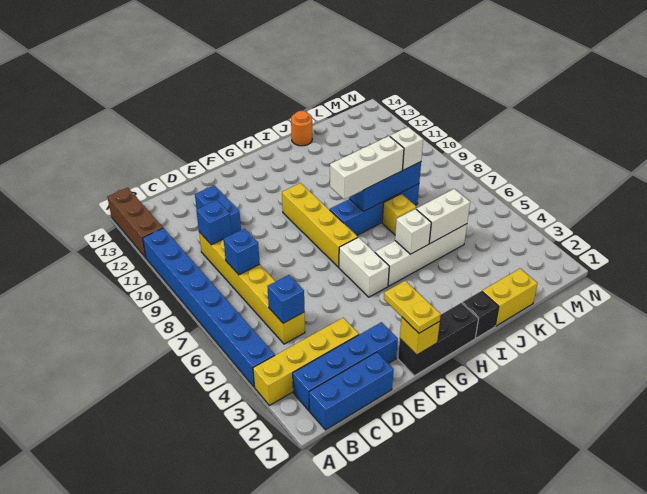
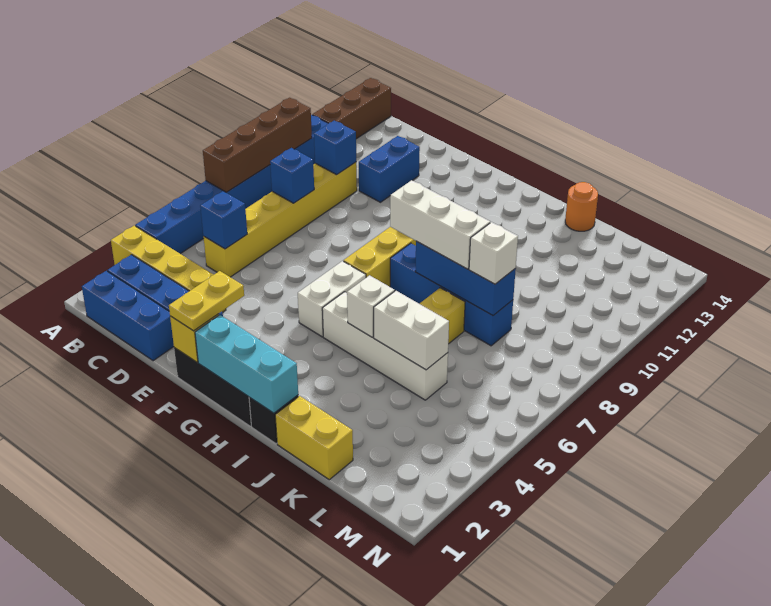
none -> brown brick A7:A10 level 2
none -> cyan brick G1:I1 level 2

